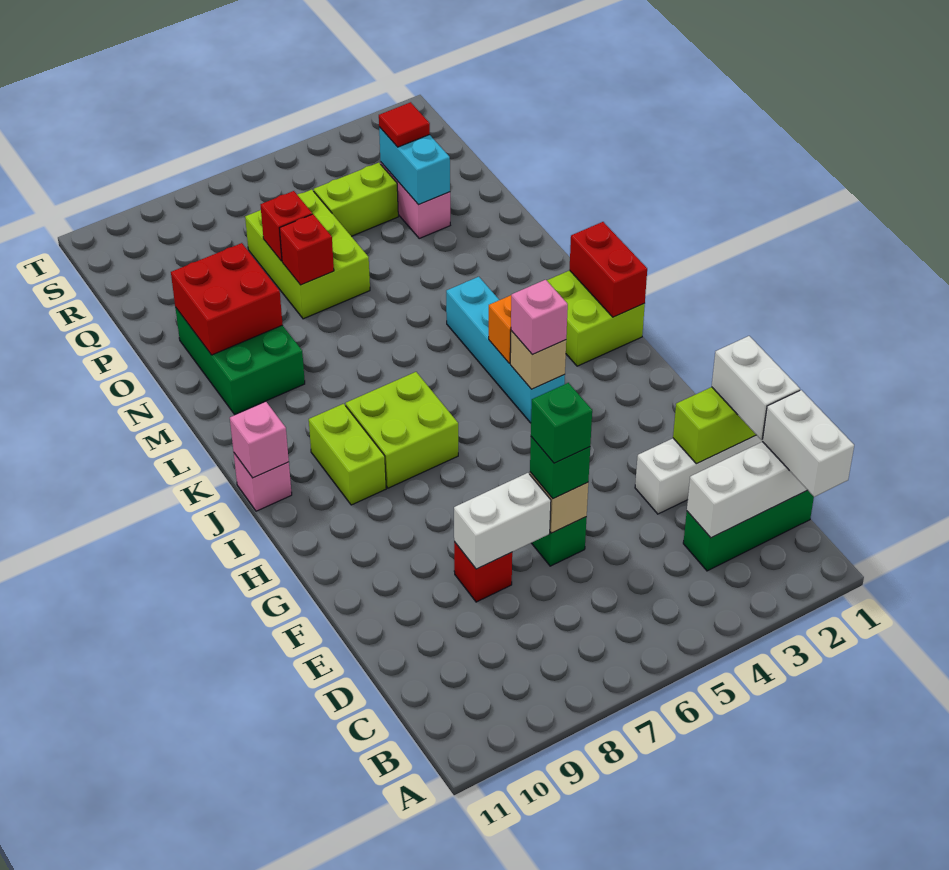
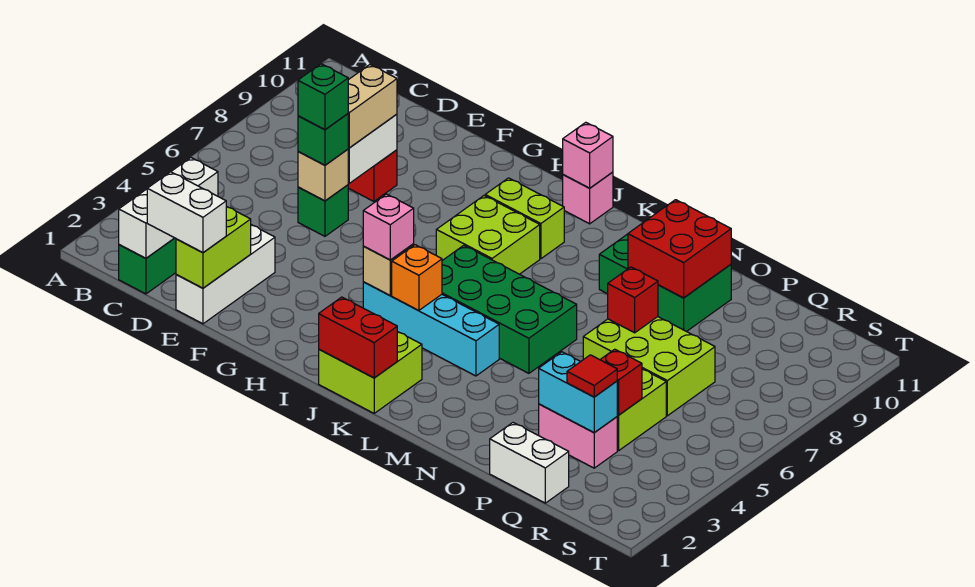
white brick B1:C1 level 3 -> white brick P1:Q1 level 1
none -> tan brick E7:E8 level 3
none -> green brick J5:M6 level 1
red brick P7 level 2 -> red brick Q4 level 2

